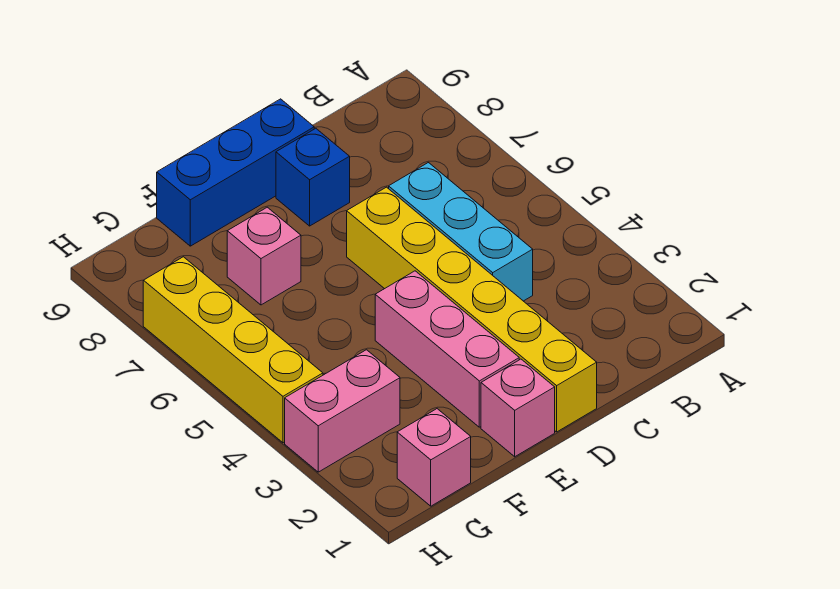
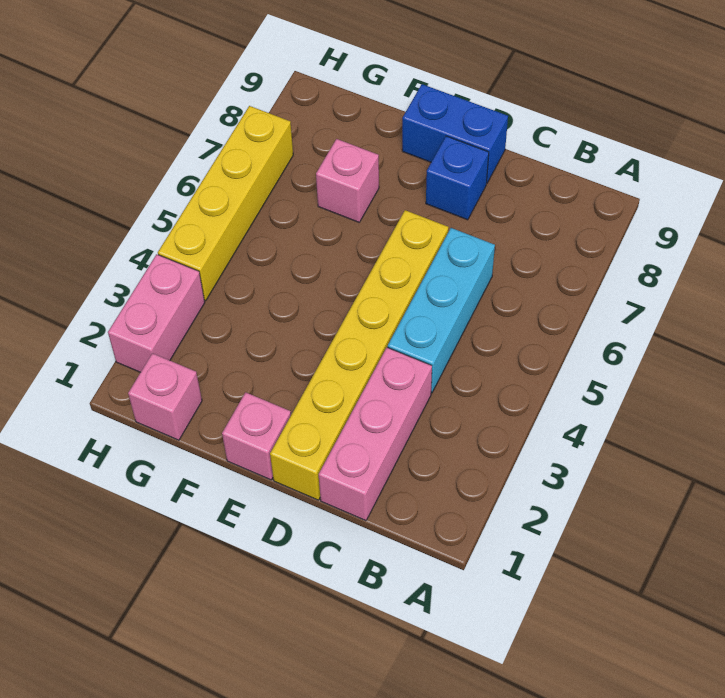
blue brick D9:F9 level 1 -> blue brick D9:E9 level 1
pink brick E2:E4 level 1 -> pink brick C1:C3 level 1
pink brick G3:H3 level 1 -> pink brick H2:H3 level 1

